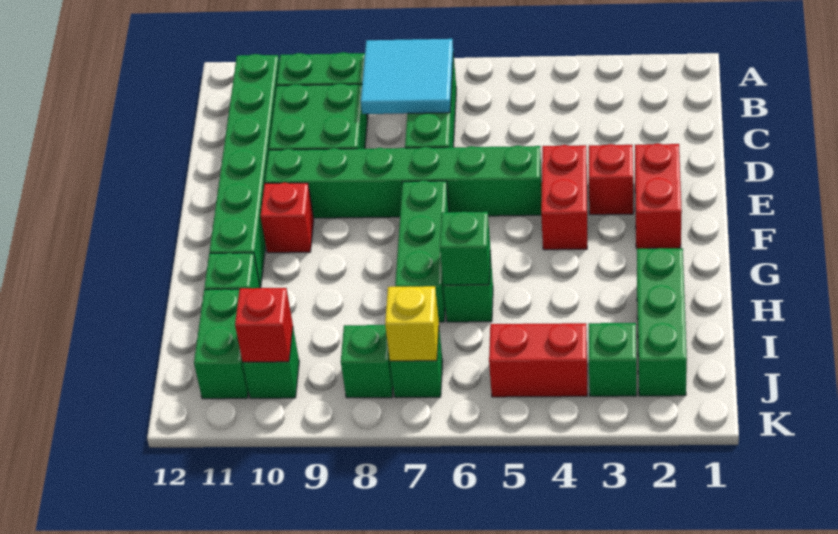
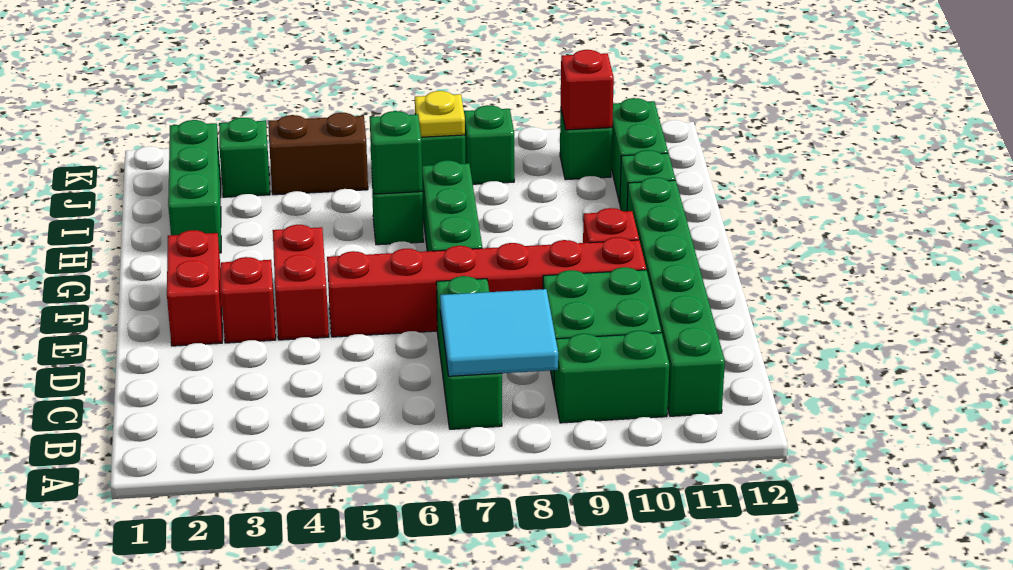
green brick E5:E10 level 1 -> red brick E5:E10 level 1
red brick J4:J5 level 1 -> brown brick J4:J5 level 1
yellow brick J7 level 2 -> yellow plate J7 level 2

